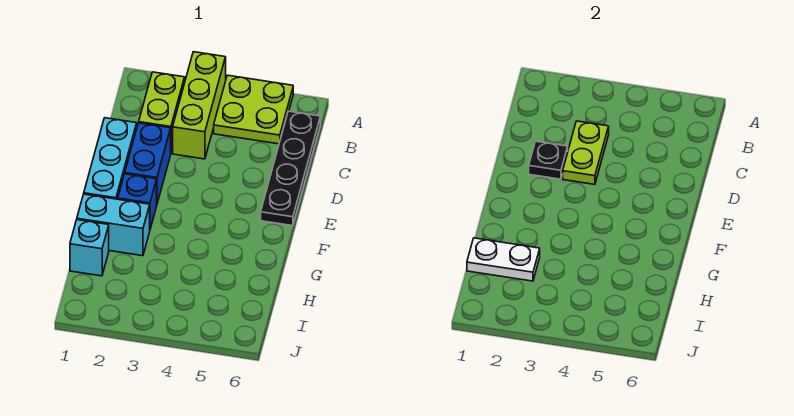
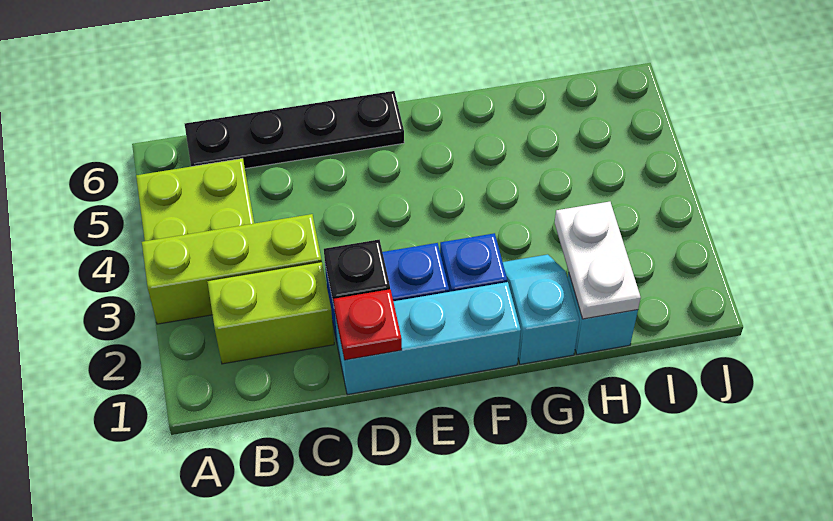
lime plate C3:D3 level 2 -> none
none -> red plate D1 level 2
cyan brick G1:G2 level 1 -> cyan slope G1:G2 level 1 top 1

